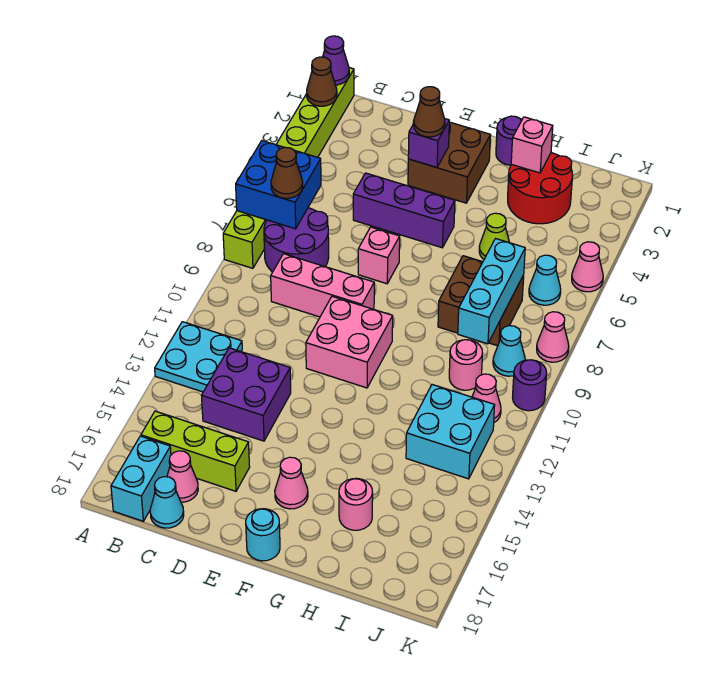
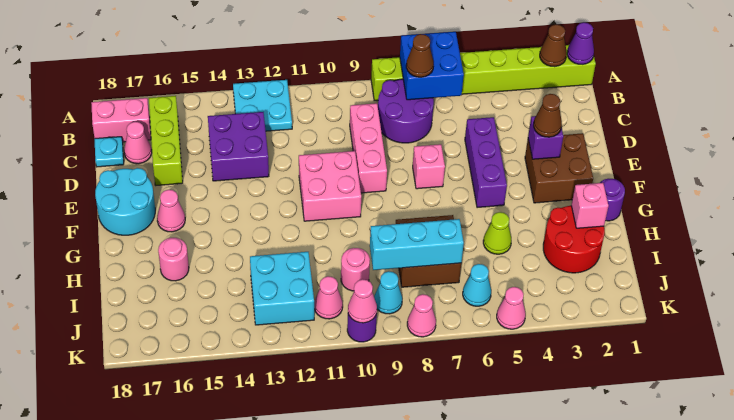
cyan brick B17:B18 level 1 -> pink brick B17:B18 level 1
cyan cone C18 level 1 -> cyan plate C18 level 1
cyan round brick F18 level 1 -> cyan round brick E17:F18 level 1
none -> pink cone K10 level 2

